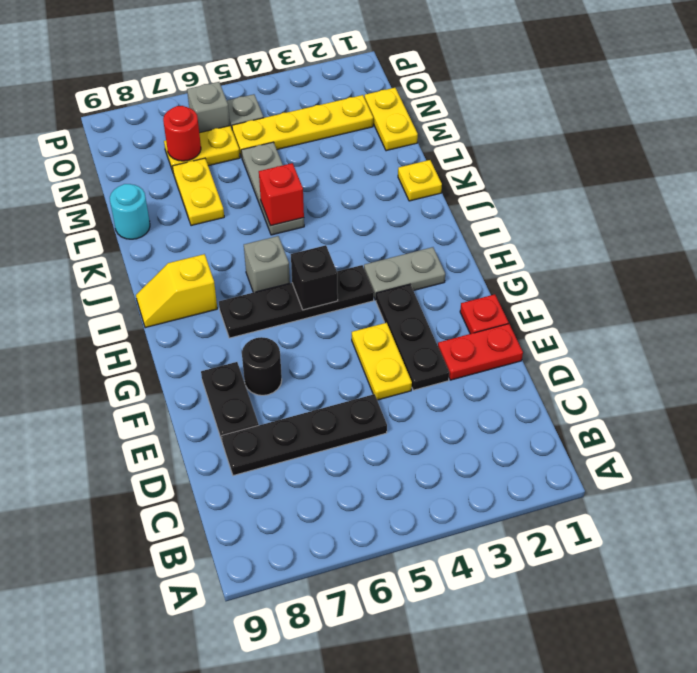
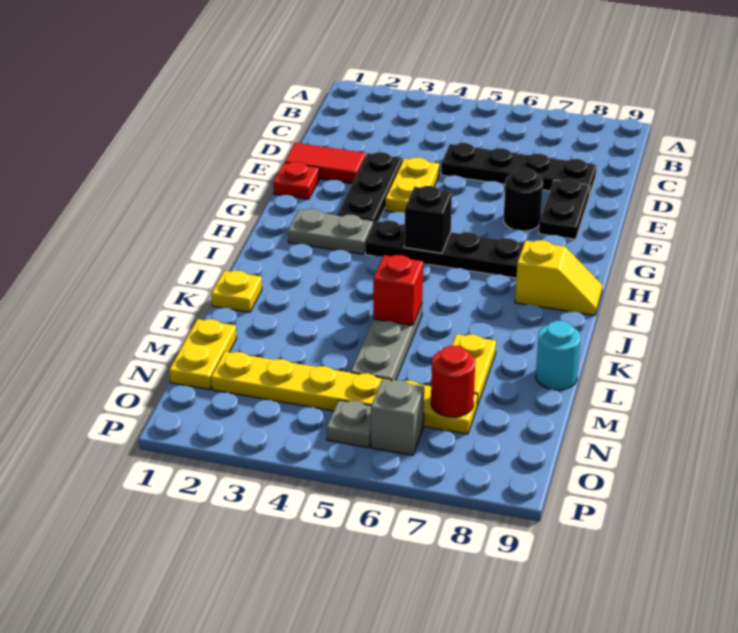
red plate E1:E2 level 1 -> red tile E1:E2 level 1
grey brick I6 level 1 -> none

